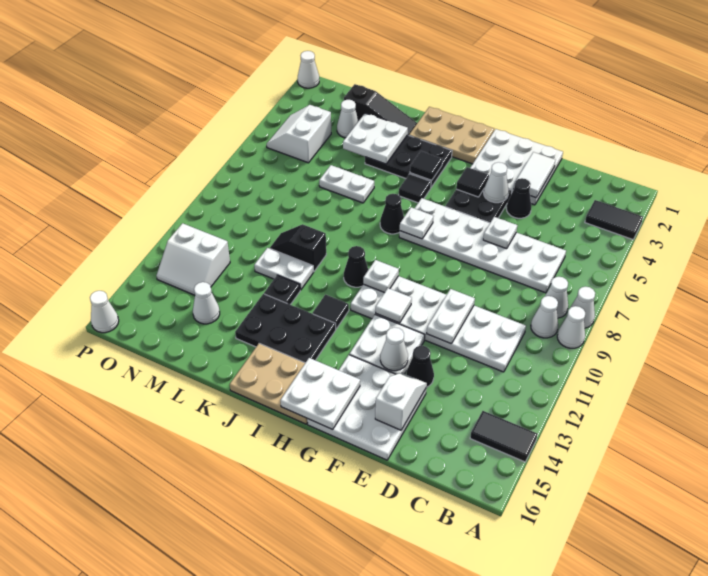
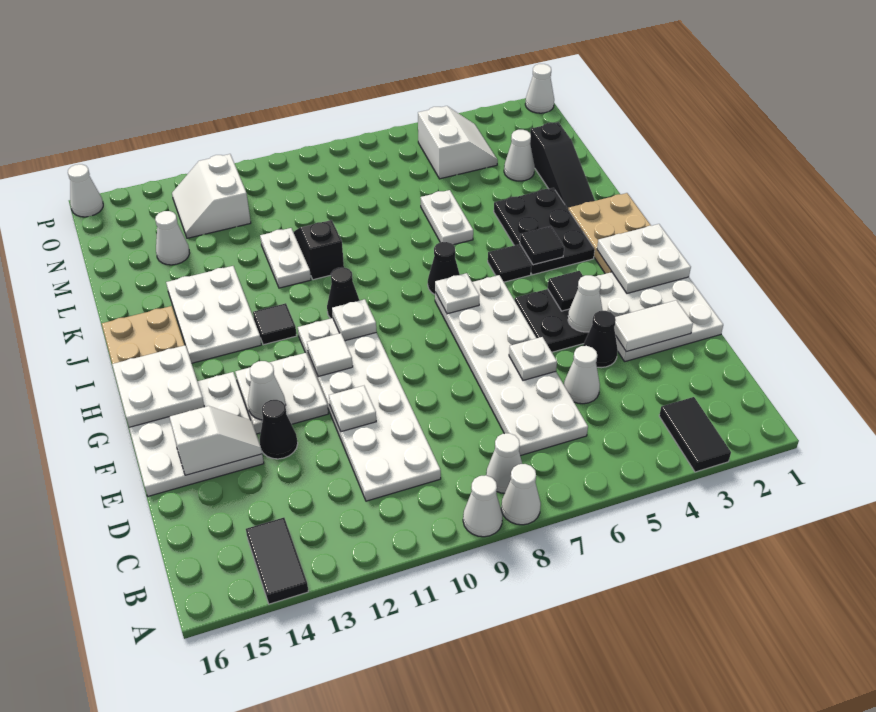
white cone B9 level 1 -> white cone D5 level 1
white plate E10:E11 level 2 -> white plate E11 level 2
black plate I13:K14 level 1 -> white plate I13:K14 level 1
white plate K3:L4 level 2 -> white plate G1:H2 level 2
black plate K12 level 1 -> none
white slope N4:O5 level 1 top N -> white slope N4:O5 level 1 top 5

